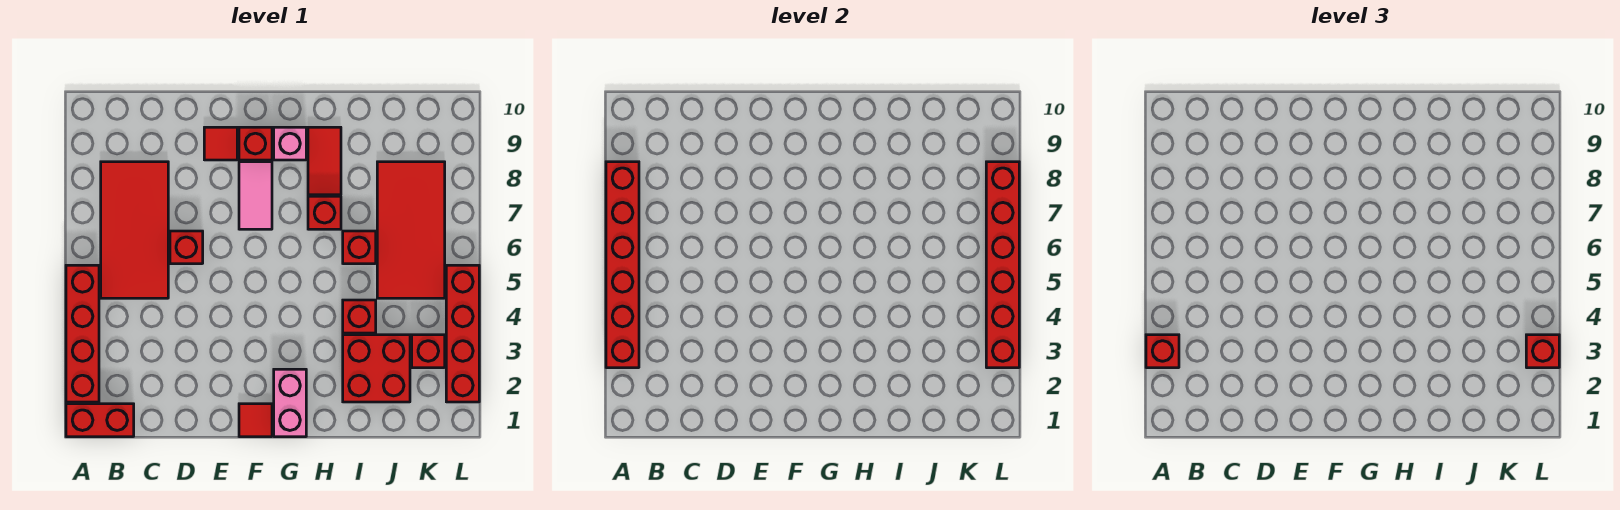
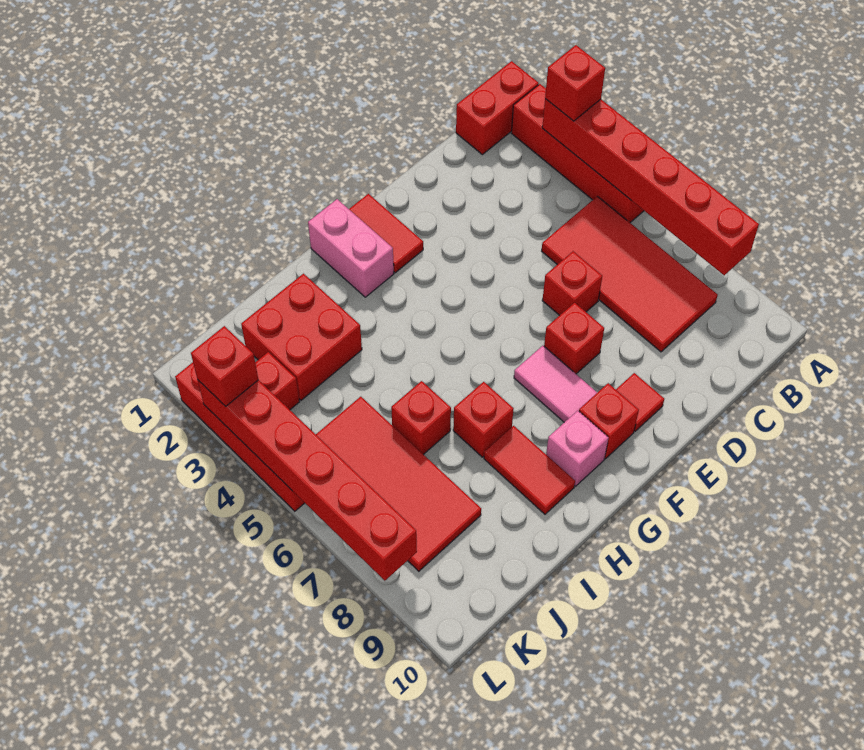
red tile F1 level 1 -> red tile F1:F2 level 1
red brick I4 level 1 -> red brick E7 level 1

